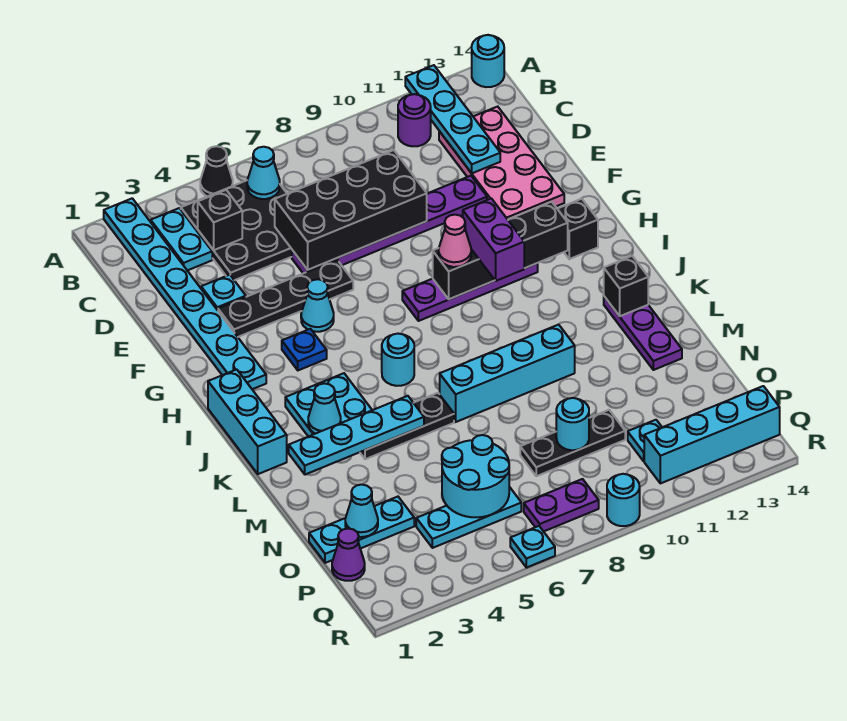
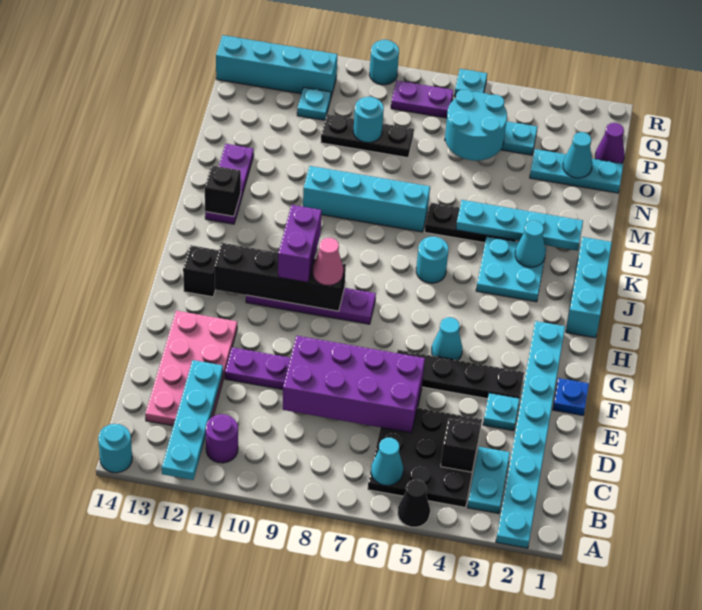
black brick D6:E9 level 2 -> purple brick D6:E9 level 2
blue plate H4 level 1 -> blue plate F1 level 1

